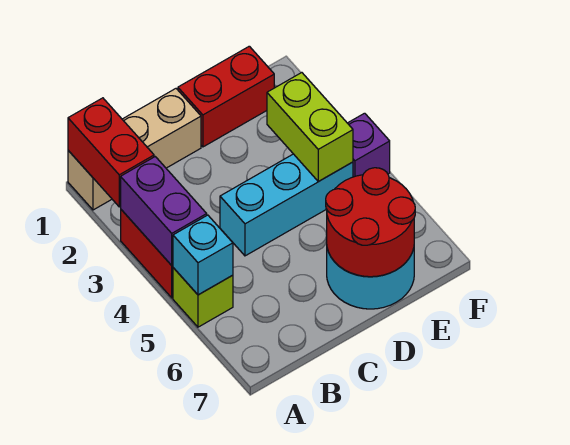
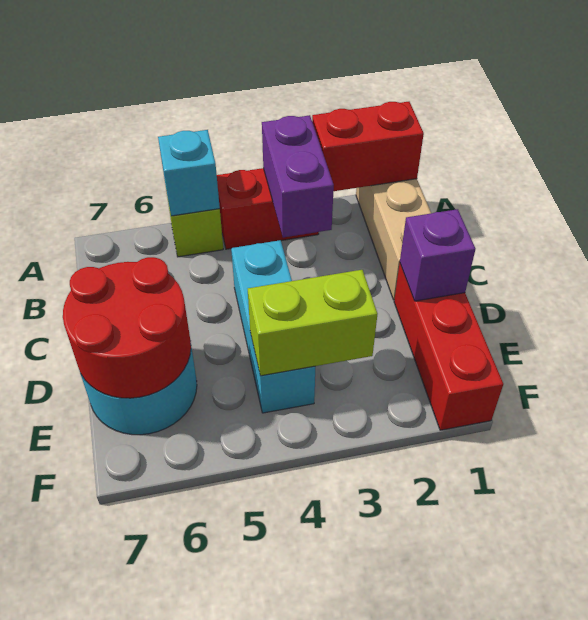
purple brick A3:A4 level 2 -> purple brick A3:B3 level 2
red brick D1:E1 level 1 -> red brick D1:F1 level 1
purple brick F4 level 1 -> purple brick D1 level 2

